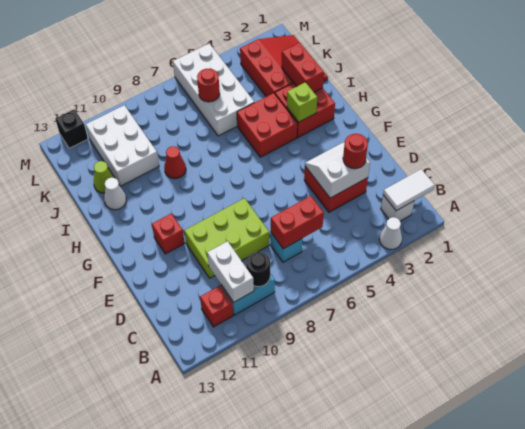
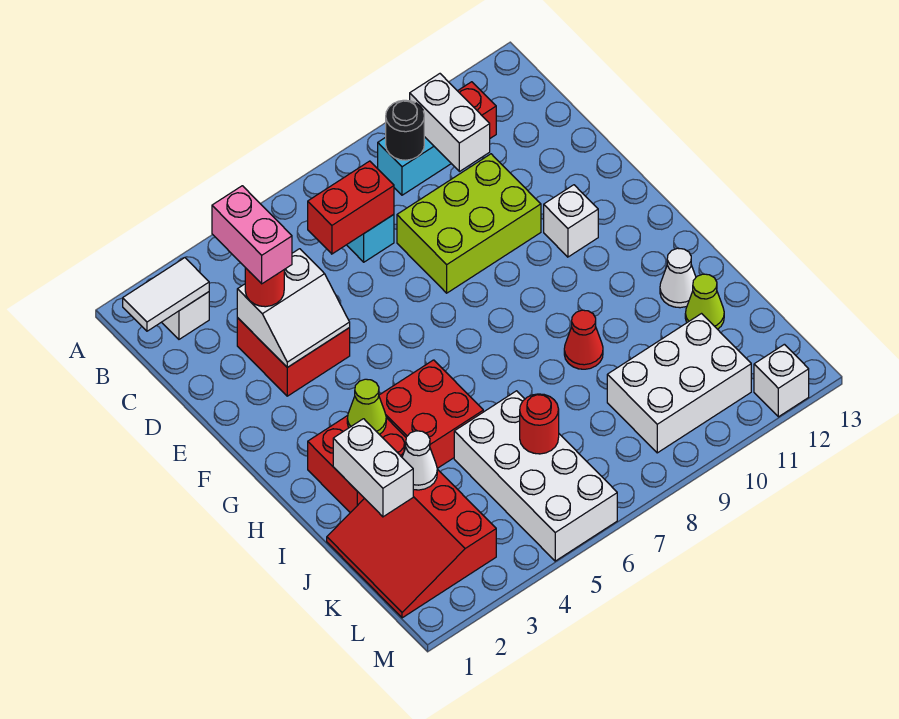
white cone A3 level 1 -> white cone J3 level 2
none -> pink brick C3:D3 level 4
red brick F11 level 1 -> white brick F11 level 1
lime brick H3 level 2 -> lime cone H3 level 2
red brick I2:J2 level 2 -> white brick I2:J2 level 2
white brick J10:L11 level 1 -> white brick K9:L11 level 1
black brick M12 level 1 -> white brick M12 level 1

